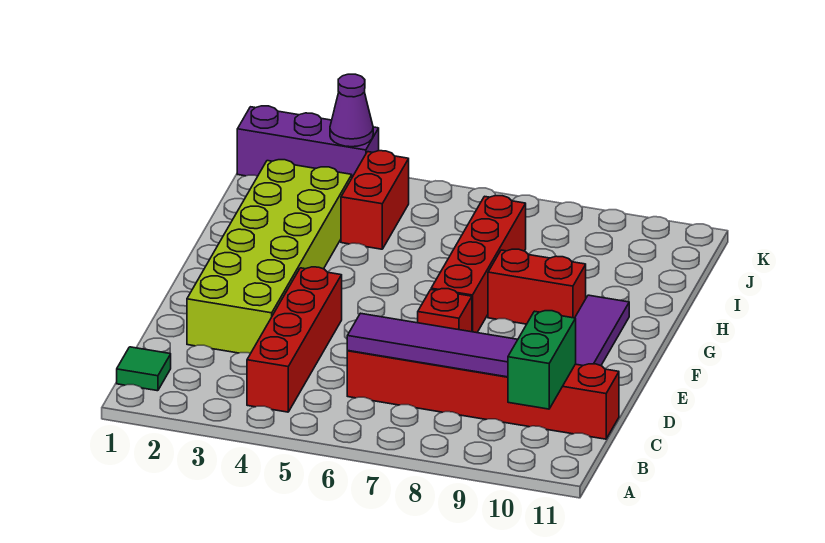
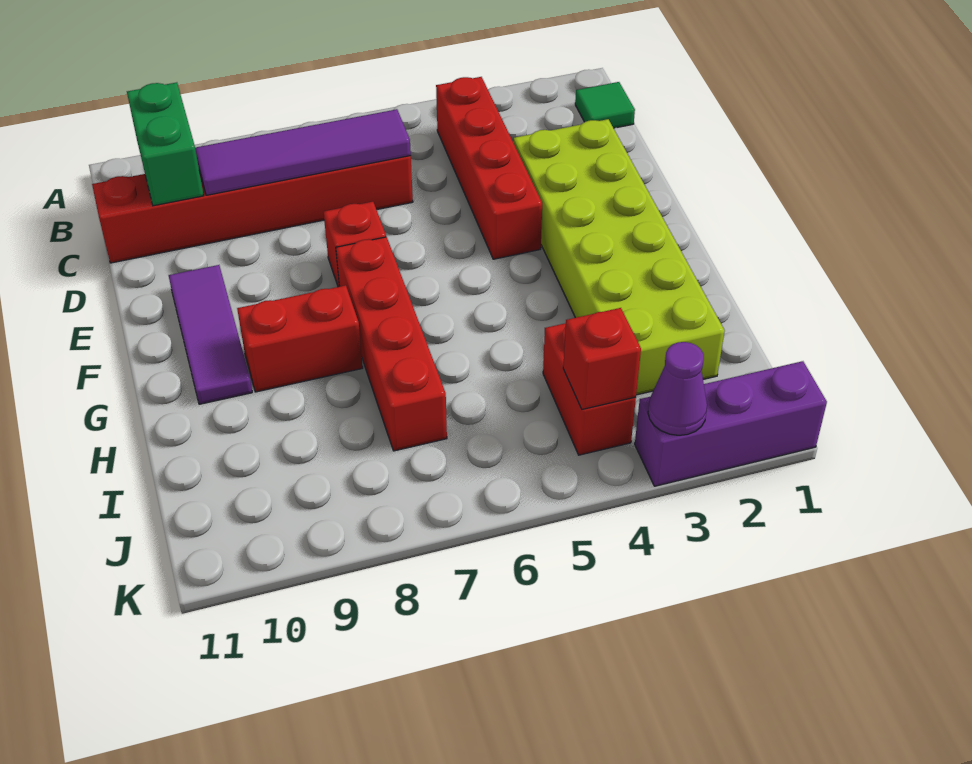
none -> red brick J4 level 2

